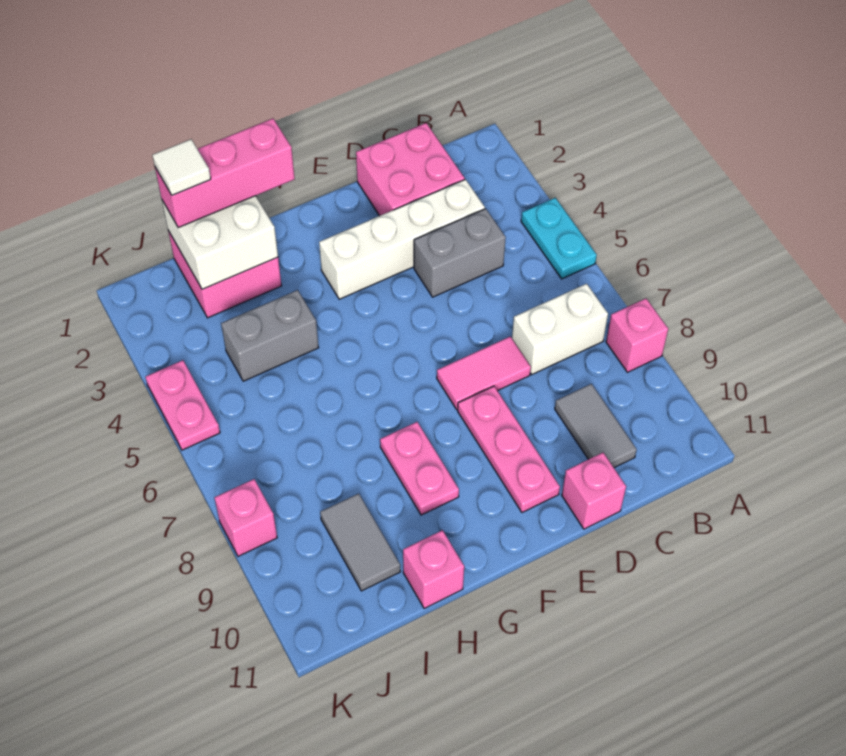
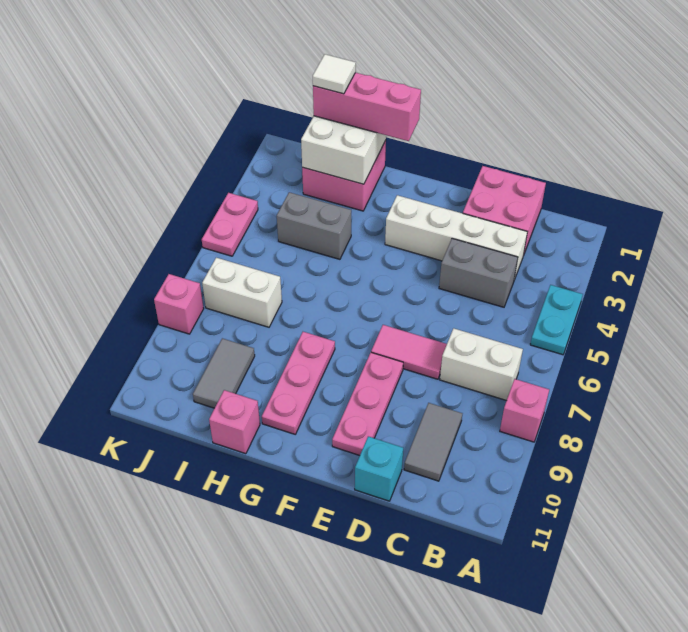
pink brick D11 level 1 -> cyan brick D11 level 1
pink plate G8:G9 level 1 -> pink plate G8:G10 level 1
none -> white brick I7:J7 level 1

